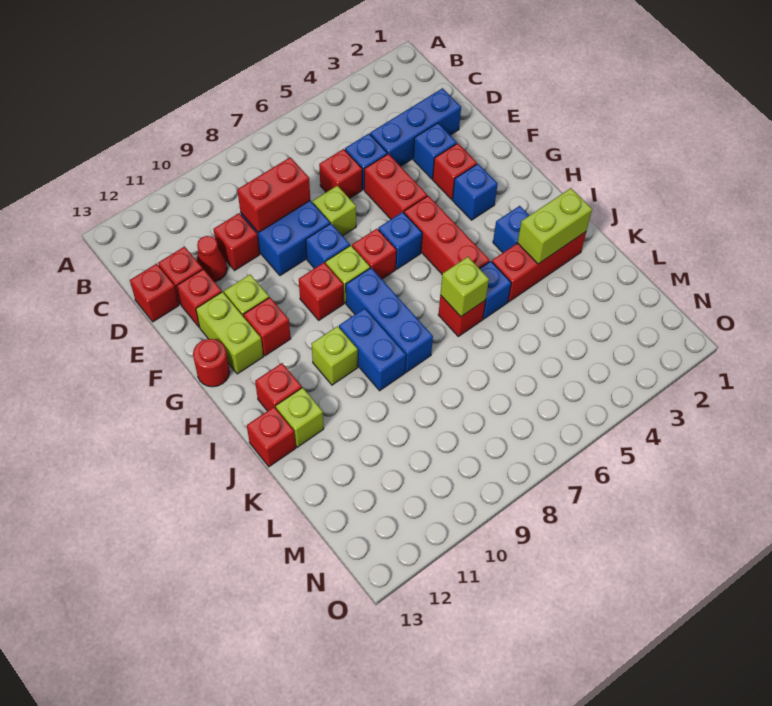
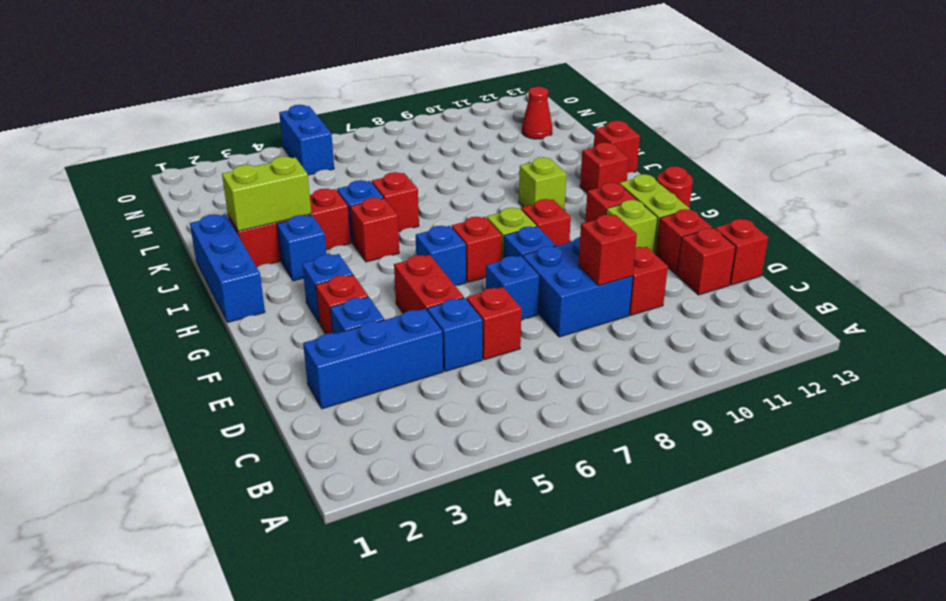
red brick D8:D9 level 2 -> red brick D9 level 2
red cone D11 level 1 -> red cone M12 level 1
lime brick E7 level 1 -> blue brick E7 level 1
red brick G5:I5 level 1 -> red brick I5 level 1
blue brick H8:J8 level 1 -> blue brick H1:J1 level 1
blue brick I9:J9 level 1 -> blue brick N5:O5 level 1
lime brick J6 level 2 -> none
lime brick J12 level 1 -> none

